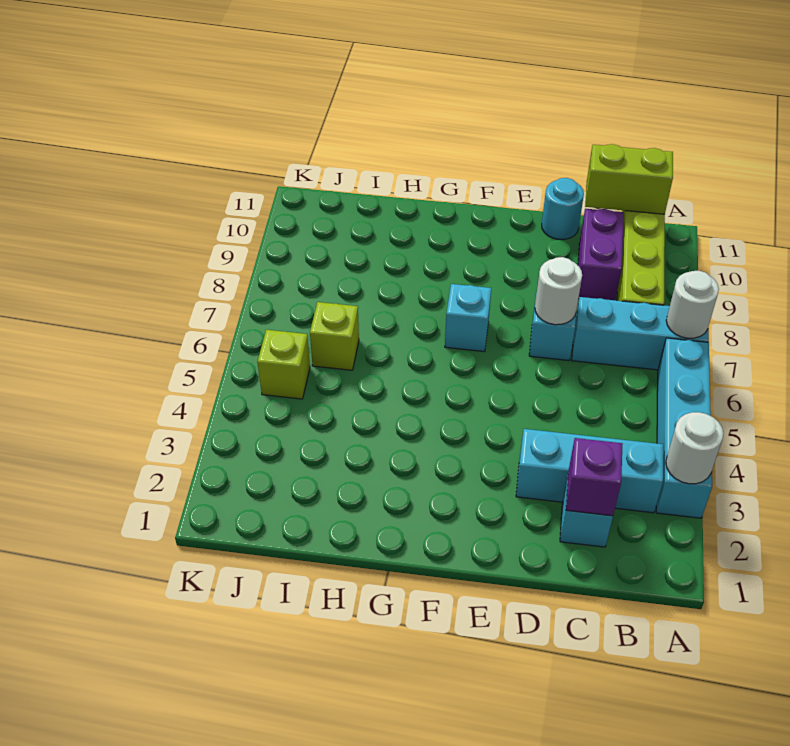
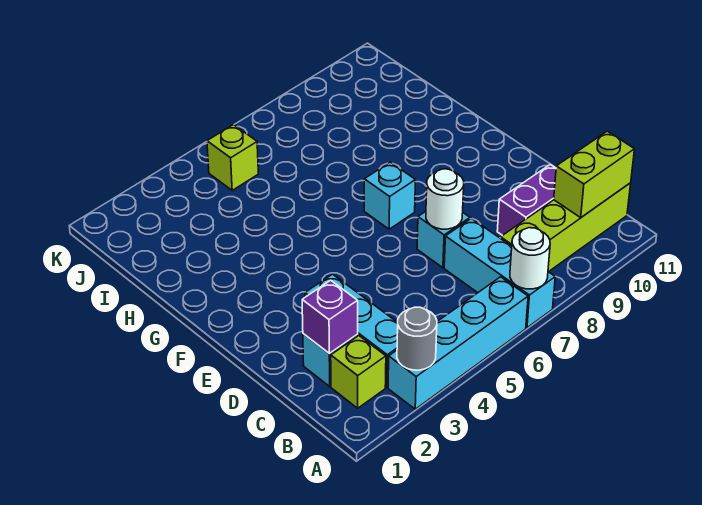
white round brick A3 level 2 -> grey round brick A3 level 2
lime brick B11:C11 level 2 -> lime brick B10:B11 level 2
cyan round brick D11 level 1 -> none
lime brick I6 level 1 -> lime brick B2 level 1

